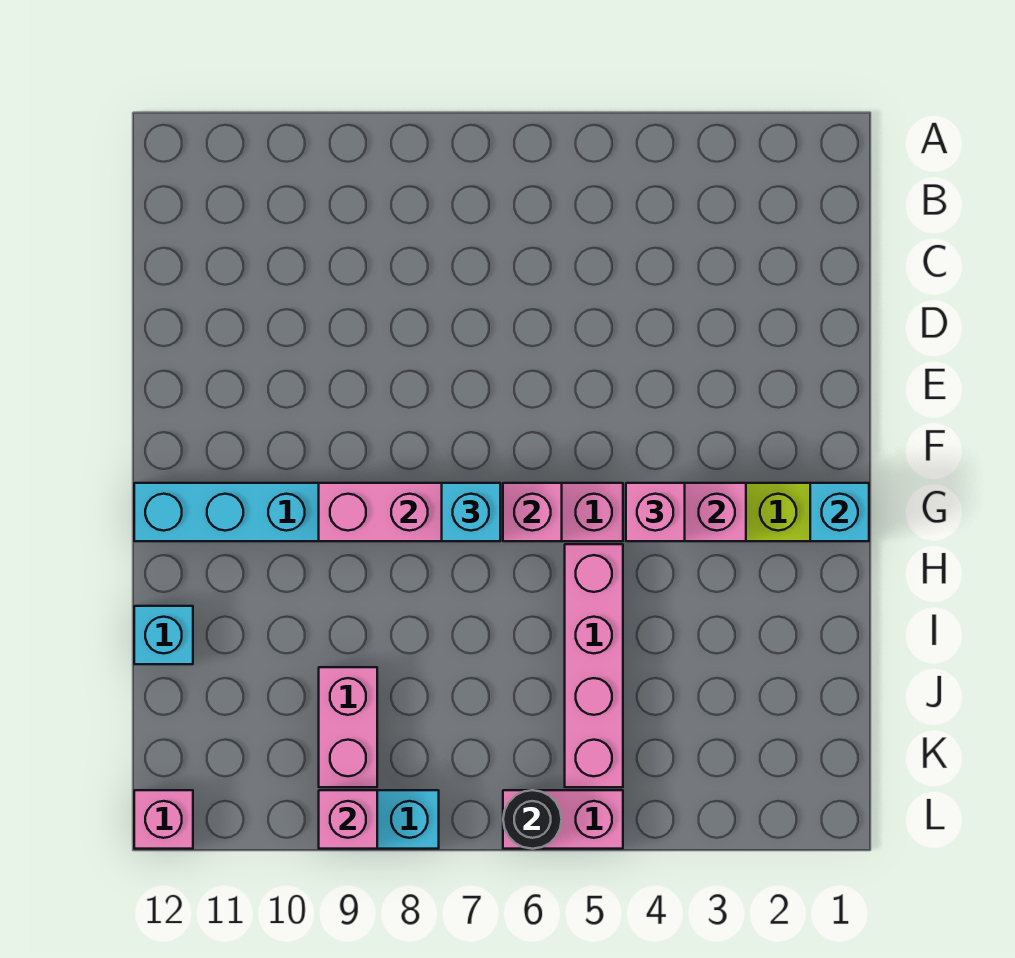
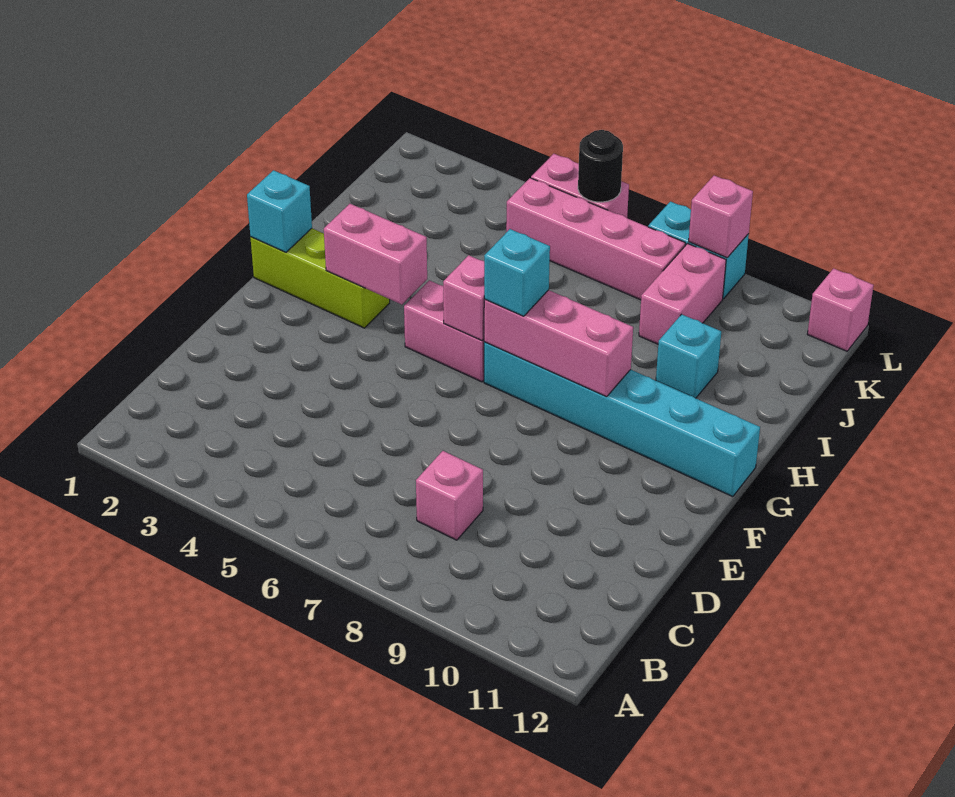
pink brick G4 level 3 -> pink brick C8 level 1
pink brick H5:K5 level 1 -> pink brick K5:K8 level 1
cyan brick I12 level 1 -> cyan brick I10 level 1

